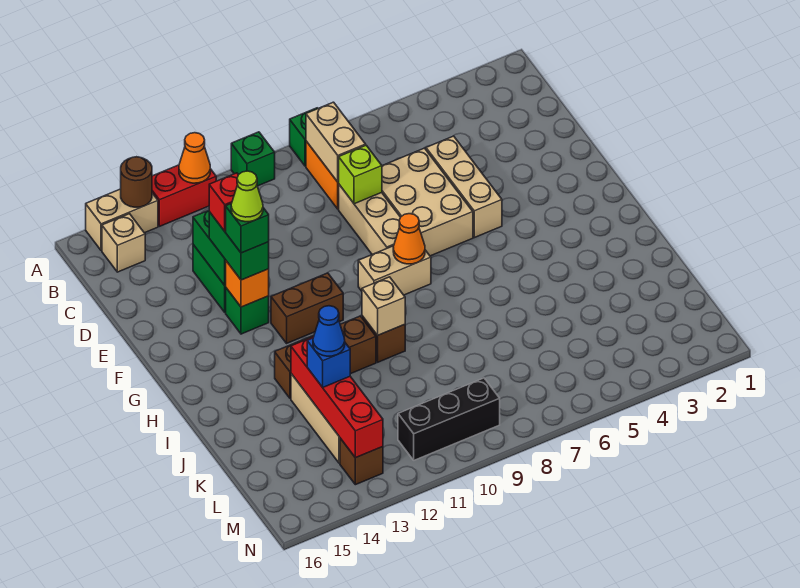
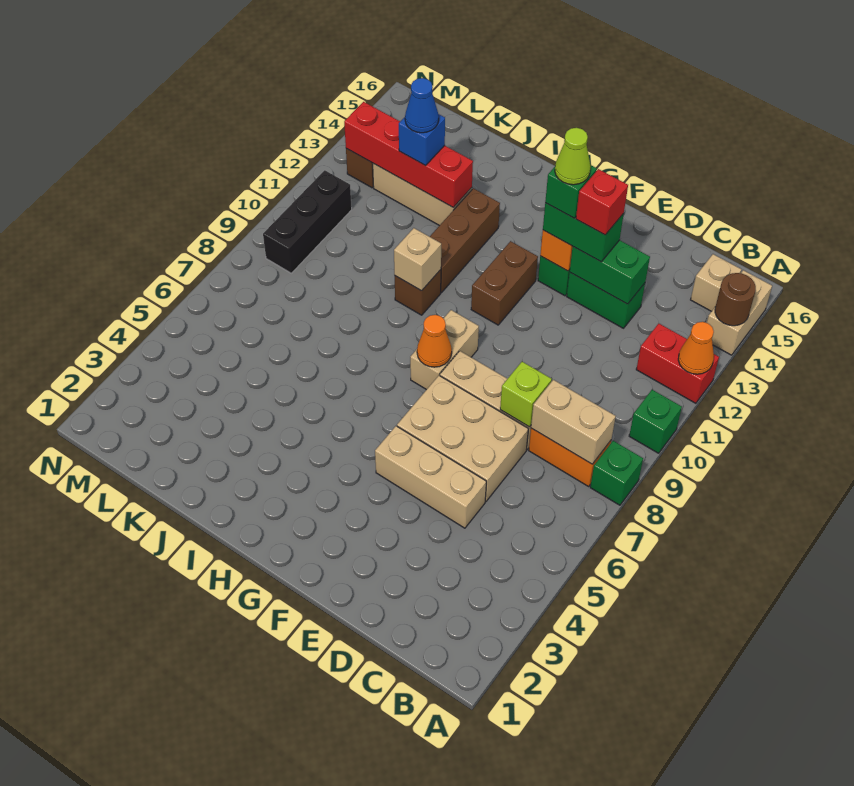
red brick A12:A13 level 1 -> red brick A12:B12 level 1

